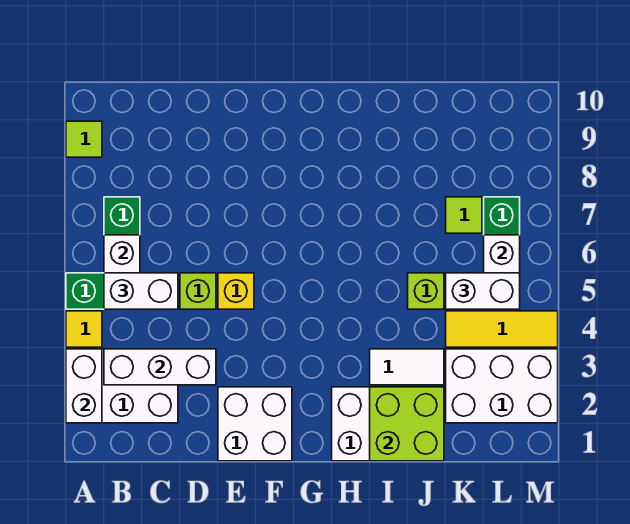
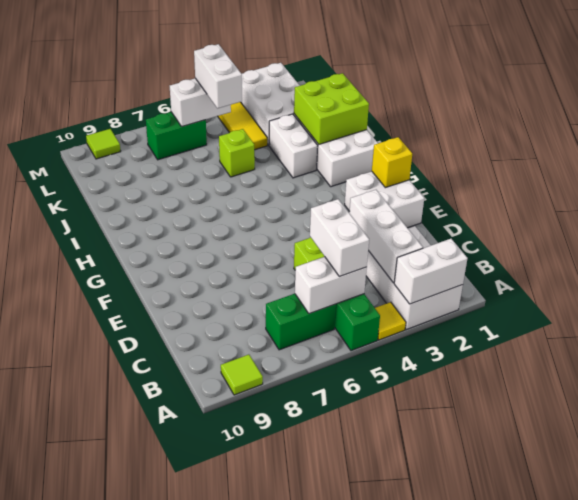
yellow brick E5 level 1 -> yellow brick F1 level 2
white tile I3:J3 level 1 -> white brick I3:J3 level 1
lime tile K7 level 1 -> lime tile M9 level 1

